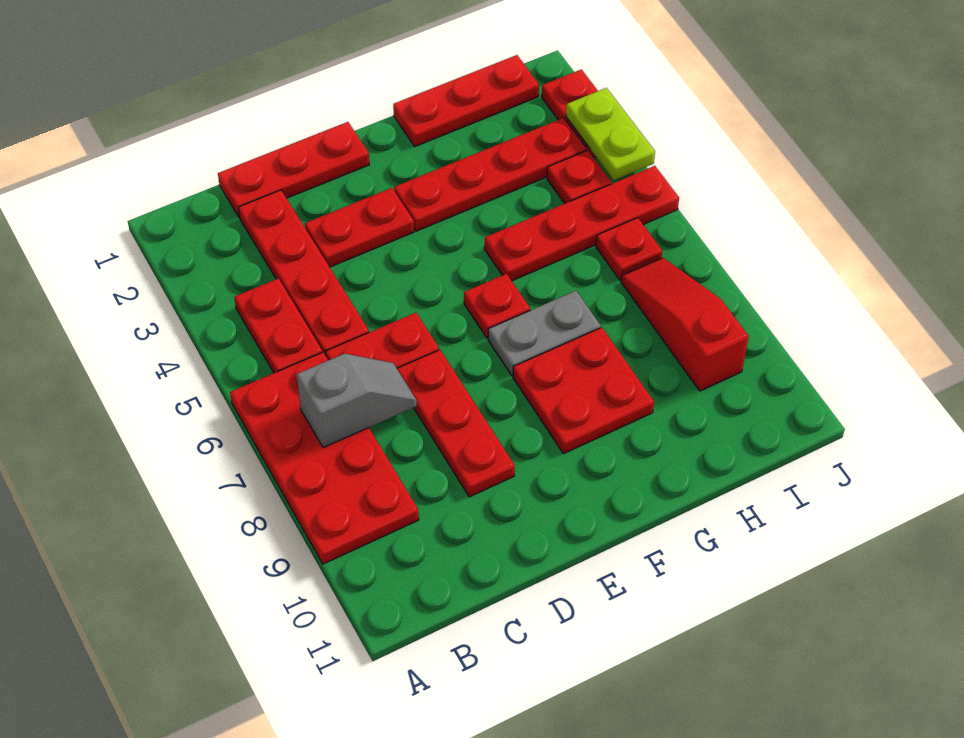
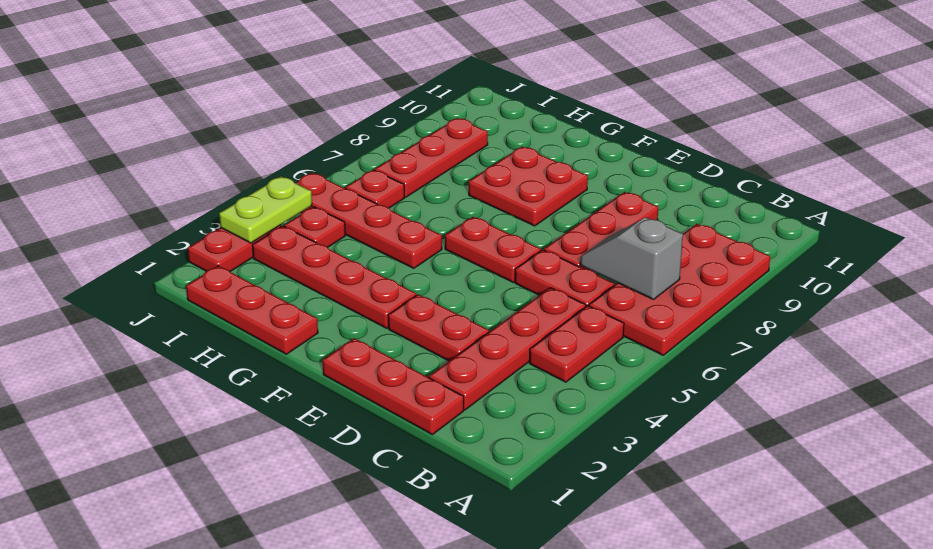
red plate F6 level 1 -> red plate E6:F6 level 1
grey plate F7:G7 level 1 -> none
red slope I7:I9 level 1 top 9 -> red plate I7:I9 level 1

